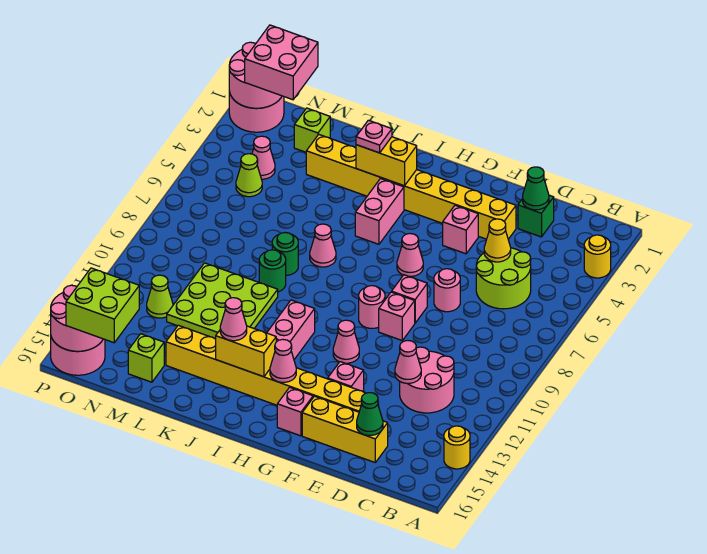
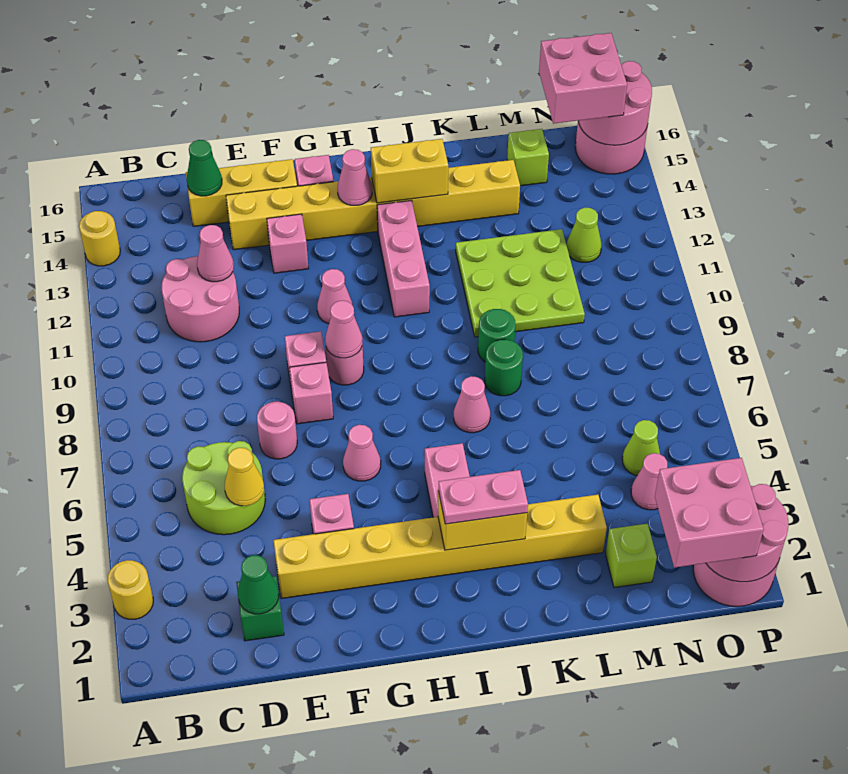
pink plate J3 level 3 -> pink plate I3:J3 level 3
pink cone J14 level 3 -> pink cone G9 level 2
lime brick N15:O16 level 3 -> pink brick N15:O16 level 3

